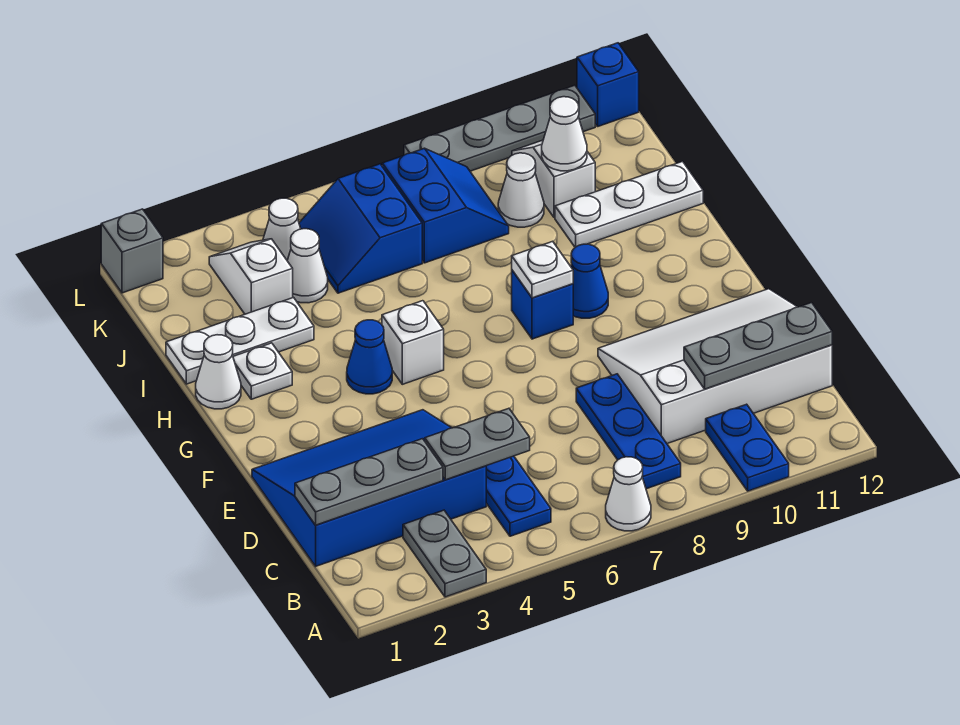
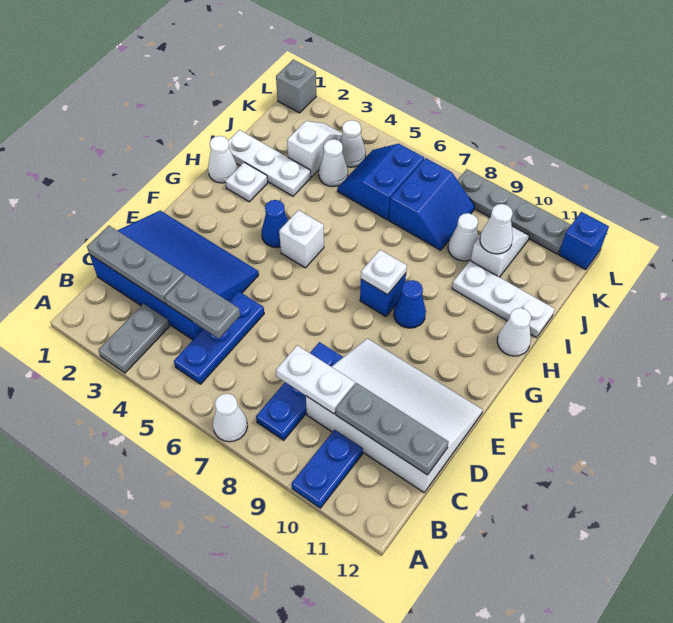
none -> white plate C8:C9 level 2
none -> white cone H12 level 1

